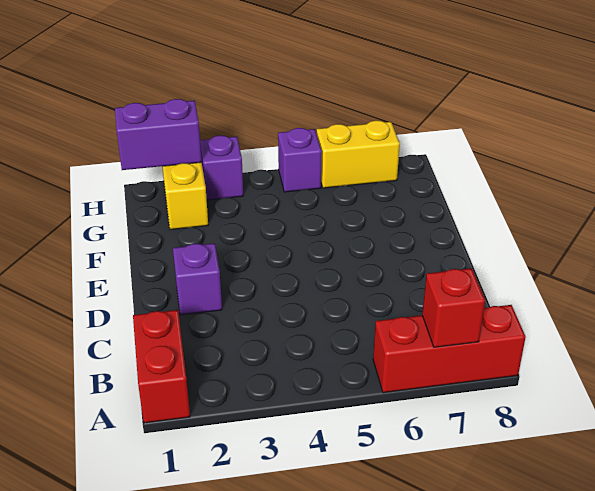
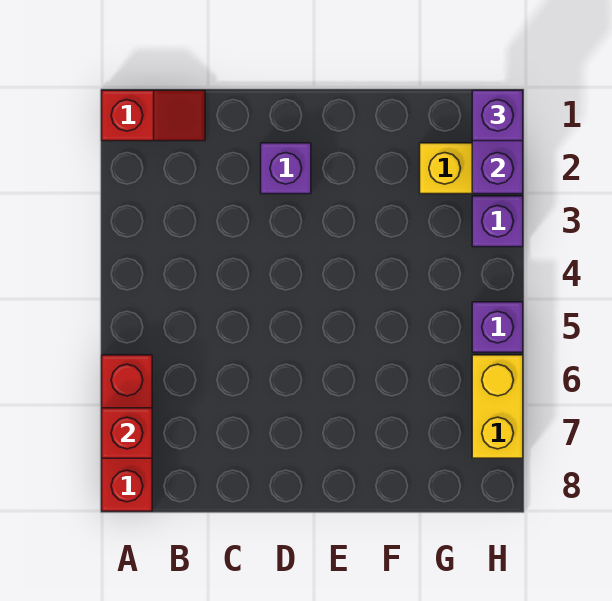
red brick A1:B1 level 1 -> red slope A1:B1 level 1 top A
none -> purple brick H1 level 3

